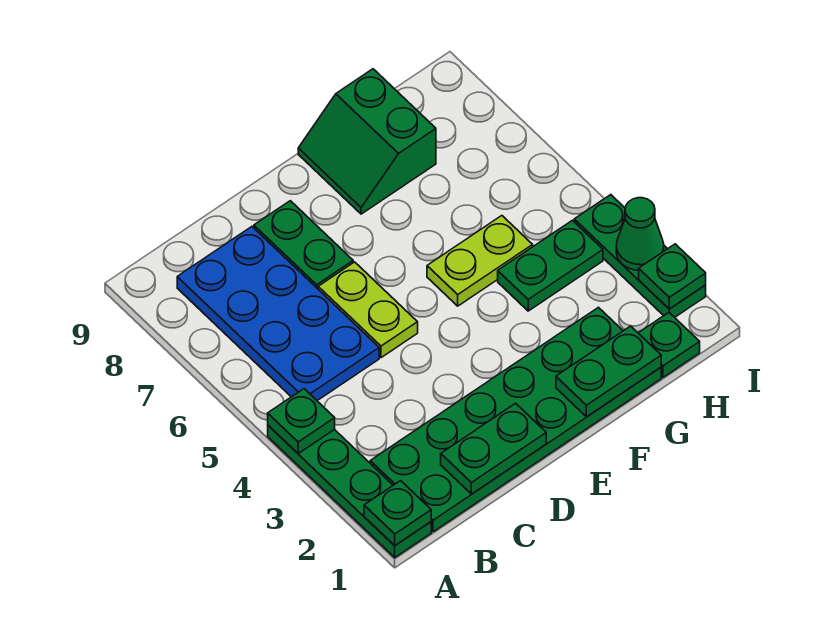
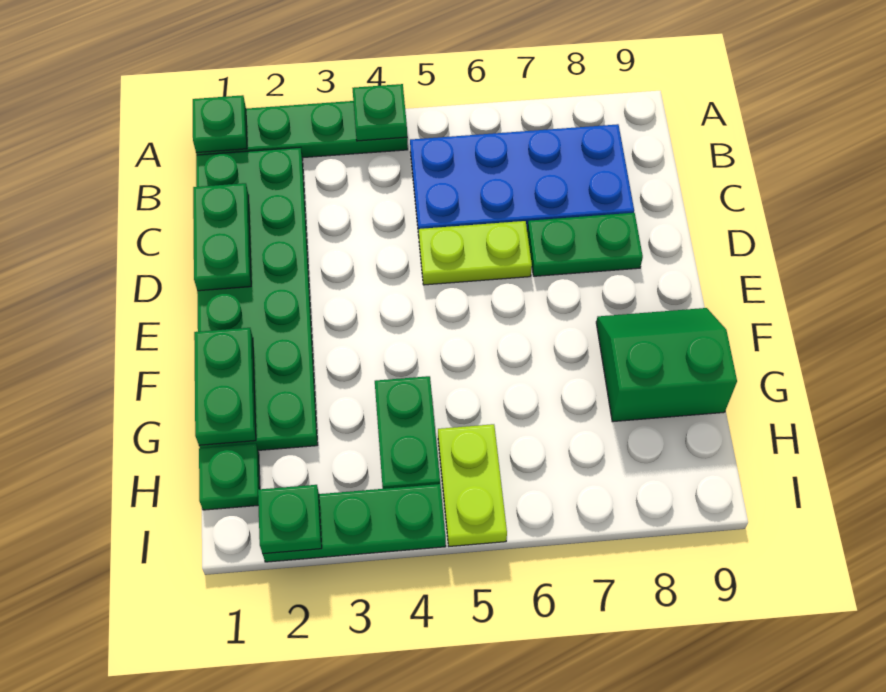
lime plate F5:G5 level 1 -> lime plate H5:I5 level 1
green cone I3 level 2 -> none

